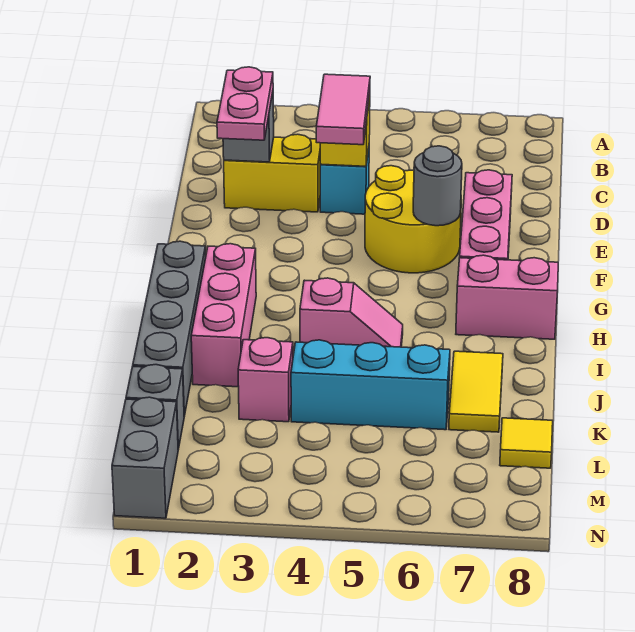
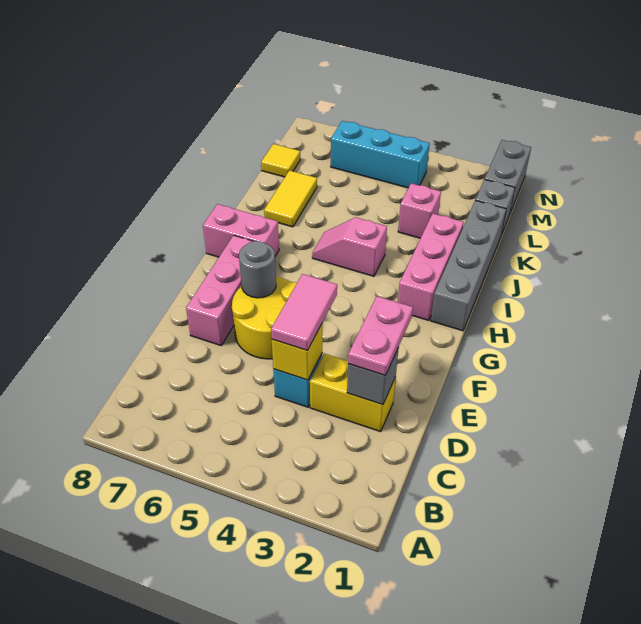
cyan brick K4:K6 level 1 -> cyan brick M4:M6 level 1

